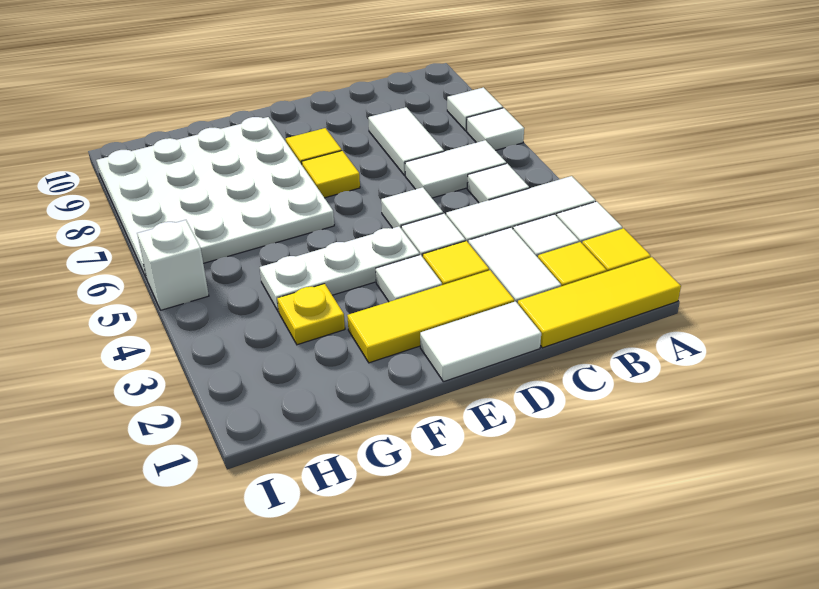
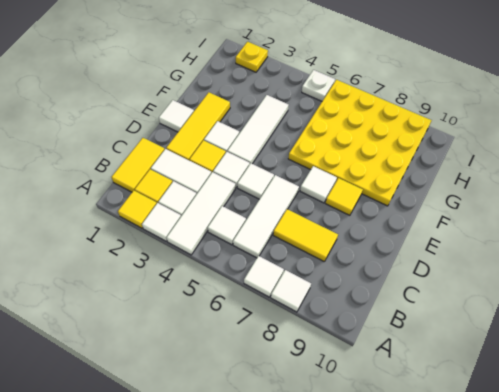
yellow tile A1:C1 level 1 -> yellow tile B1:C1 level 1
white tile B6:C6 level 1 -> white tile B6:D6 level 1
white tile C7:C8 level 1 -> yellow tile C7:C8 level 1
white tile D1:E1 level 1 -> white tile E1 level 1
white plate E4:G4 level 1 -> white tile E4:G4 level 1
yellow tile E7 level 1 -> white tile E7 level 1
white plate F6:I9 level 1 -> yellow plate F6:I9 level 1
yellow plate G3 level 1 -> yellow plate I2 level 1
white brick I5 level 1 -> white plate I5 level 1

